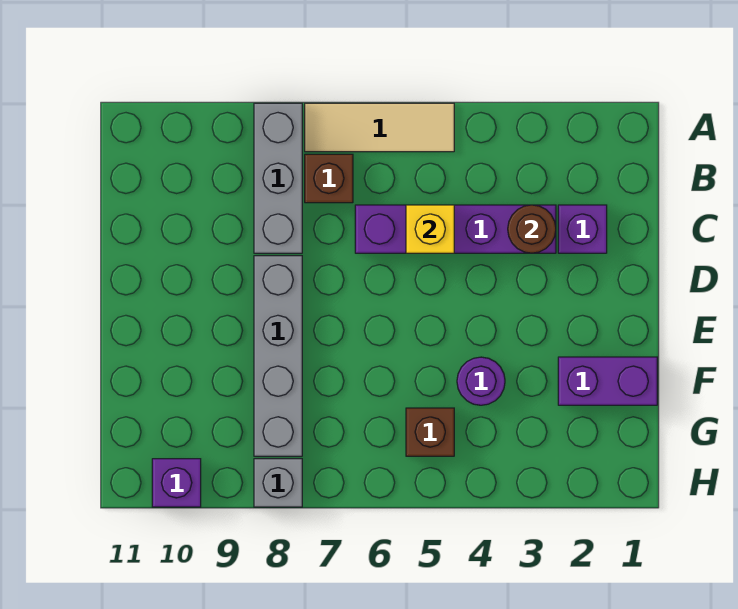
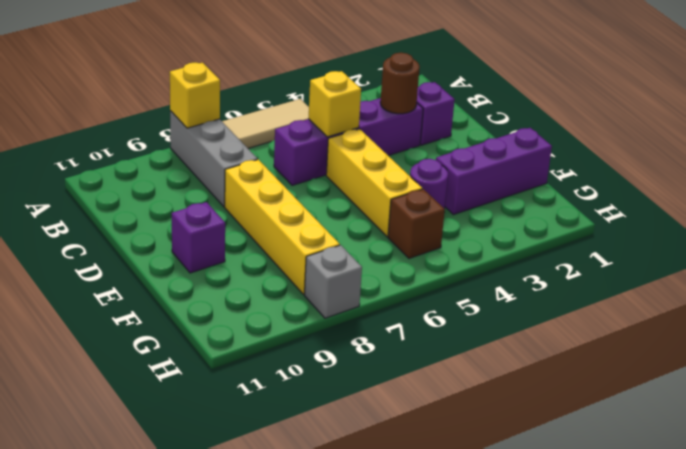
none -> yellow brick A8 level 2
brown brick B7 level 1 -> none
none -> yellow brick D5:F5 level 1
grey brick D8:G8 level 1 -> yellow brick D8:G8 level 1
purple brick F1:F2 level 1 -> purple brick F1:F3 level 1
purple brick H10 level 1 -> purple brick E10 level 1

